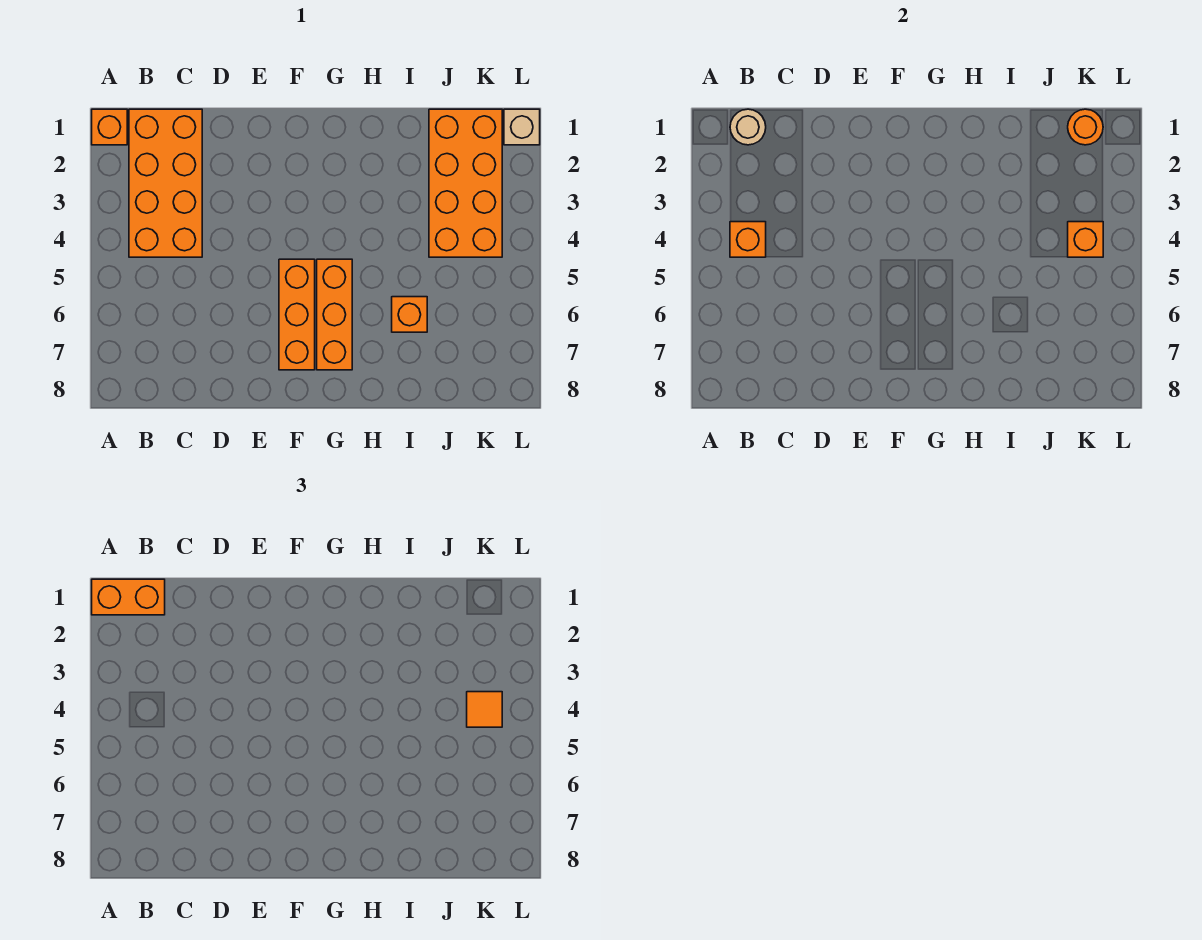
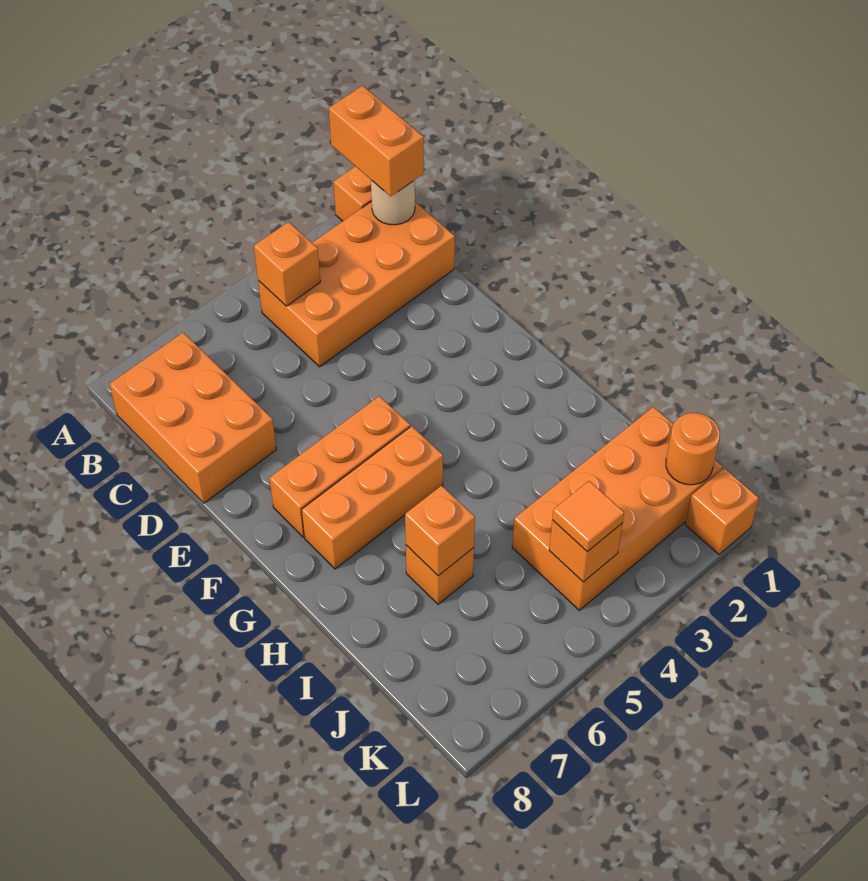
none -> orange brick B7:D8 level 1
none -> orange brick I6 level 2
tan brick L1 level 1 -> orange brick L1 level 1

